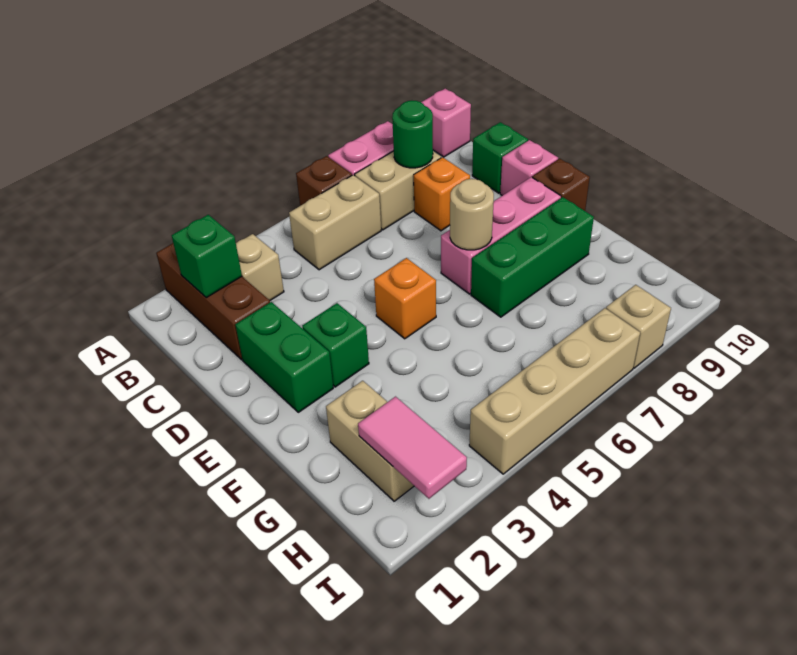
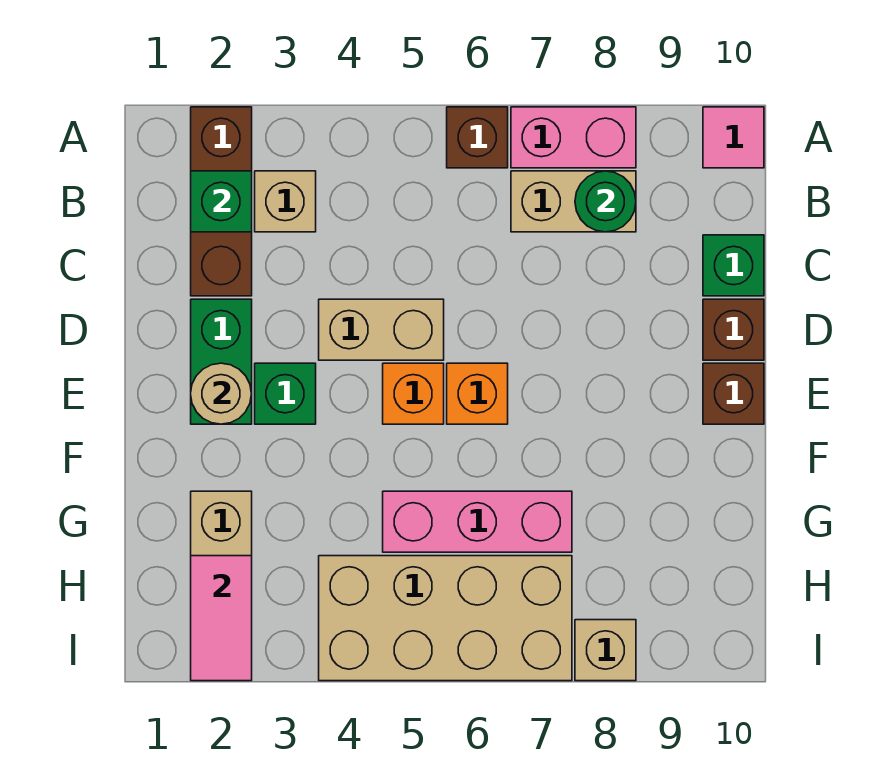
pink brick A10 level 1 -> pink tile A10 level 1
tan brick B5:B6 level 1 -> tan brick D4:D5 level 1
orange brick C8 level 1 -> orange brick E6 level 1
pink brick D10 level 1 -> brown brick D10 level 1
pink brick E7:E9 level 1 -> pink brick G5:G7 level 1
tan round brick E7 level 2 -> tan round brick E2 level 2
green brick F7:F9 level 1 -> none
tan brick I4:I7 level 1 -> tan brick H4:I7 level 1

